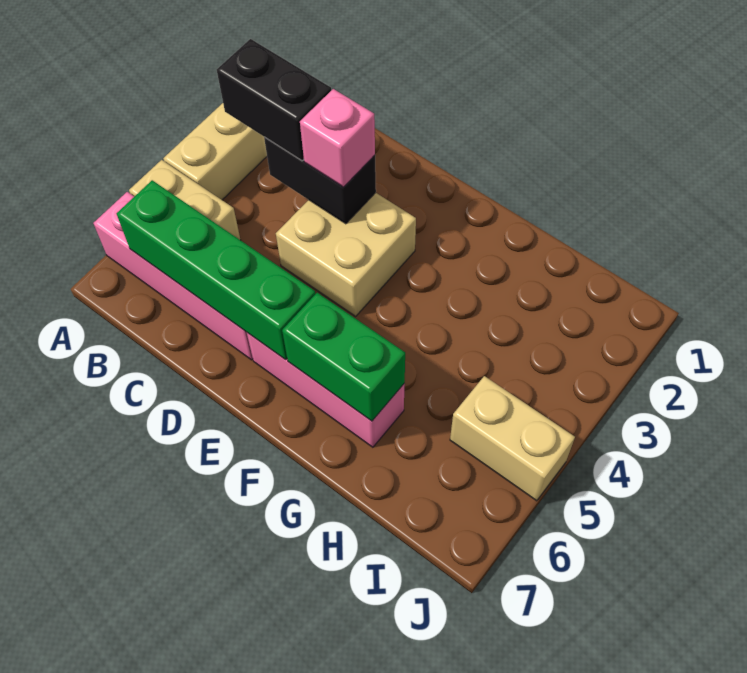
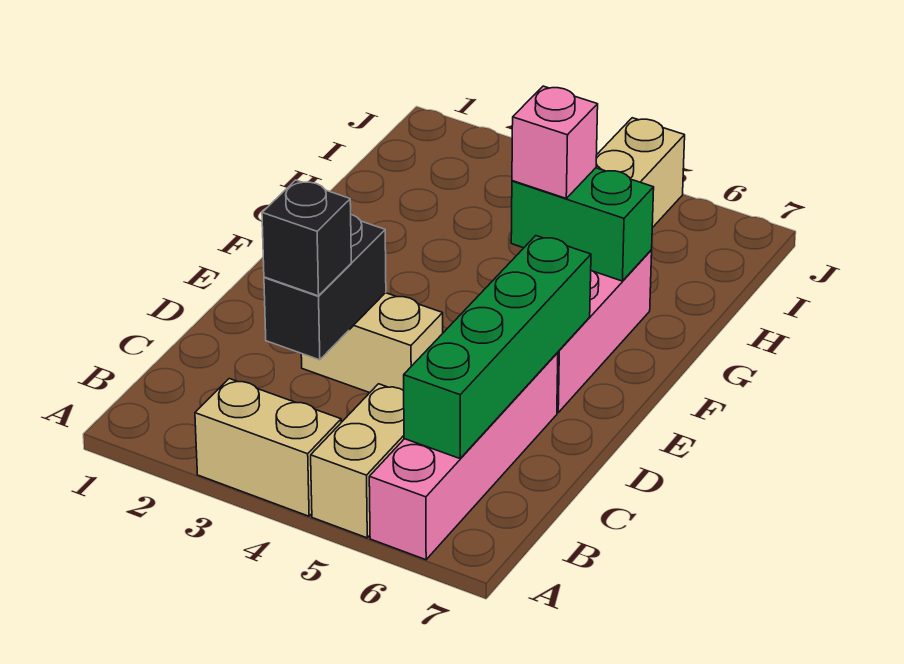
black brick B3:C3 level 3 -> black brick C3 level 3
tan brick D3:E4 level 1 -> tan brick D3:D4 level 1
pink brick D3 level 3 -> pink brick G5 level 3
green brick F6:G6 level 2 -> green brick G5:G6 level 2

